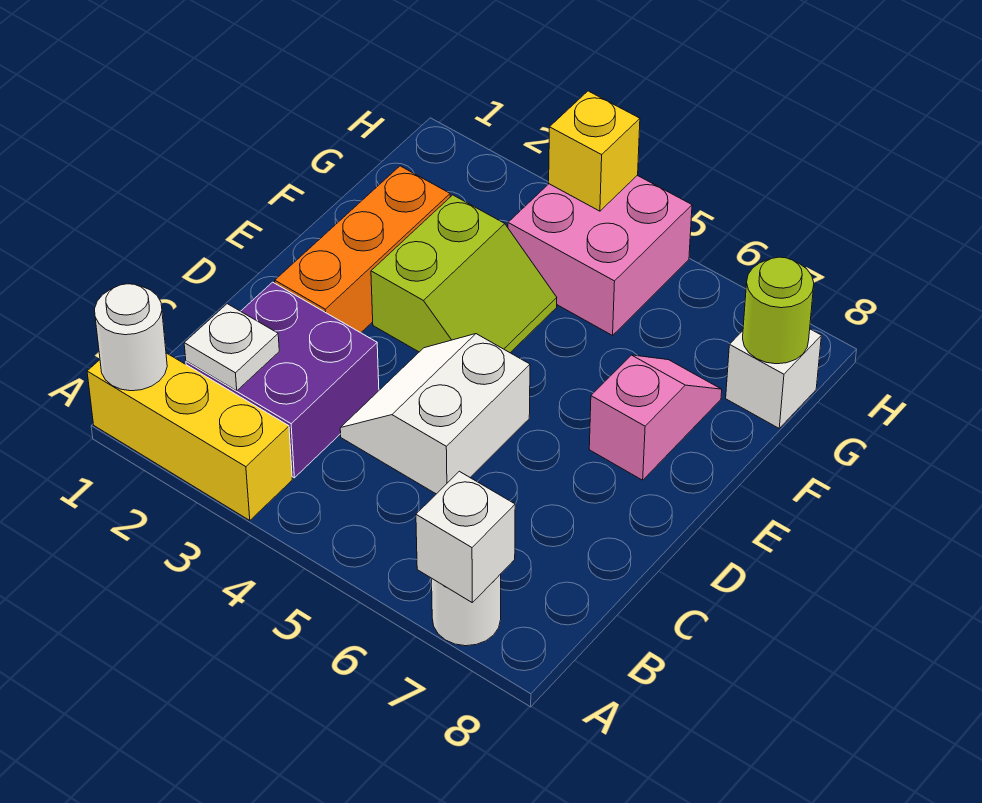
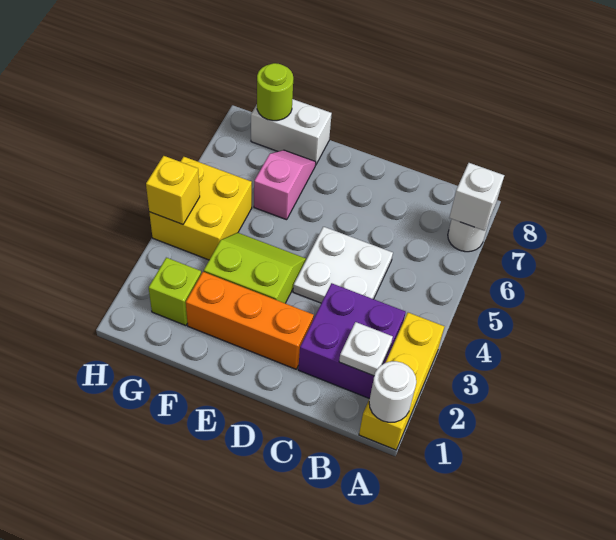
white slope C4:D5 level 1 top 5 -> white plate C4:D5 level 1
pink slope E7:F7 level 1 top E -> pink slope F6:F7 level 1 top 6
none -> lime brick G2 level 1
pink brick G4:H5 level 1 -> yellow brick G4:H5 level 1
white brick G8 level 1 -> white brick F8:G8 level 1

